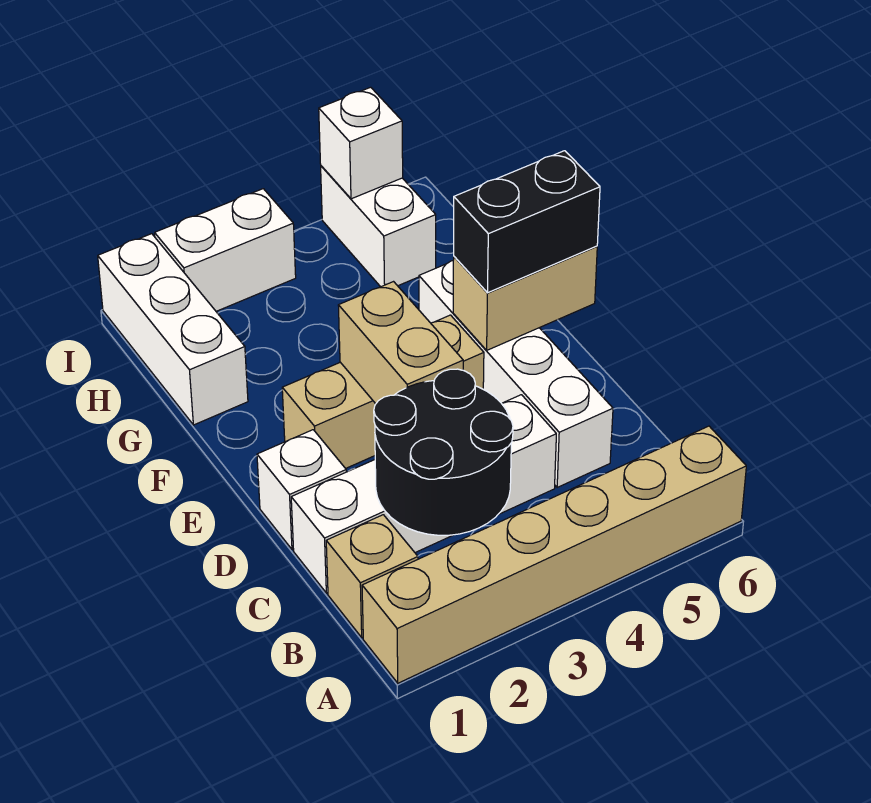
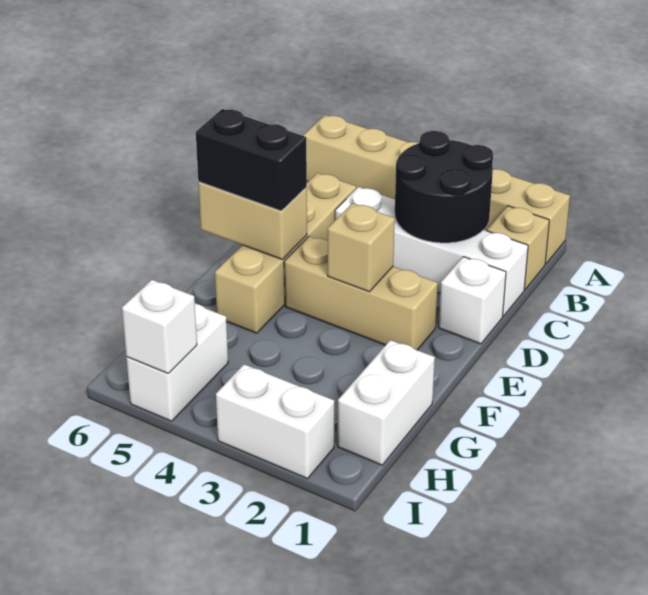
white brick C5:F5 level 1 -> tan brick C5:F5 level 1
tan brick D3:E3 level 2 -> tan brick E3 level 2
white brick G1:I1 level 1 -> white brick G1:H1 level 1

